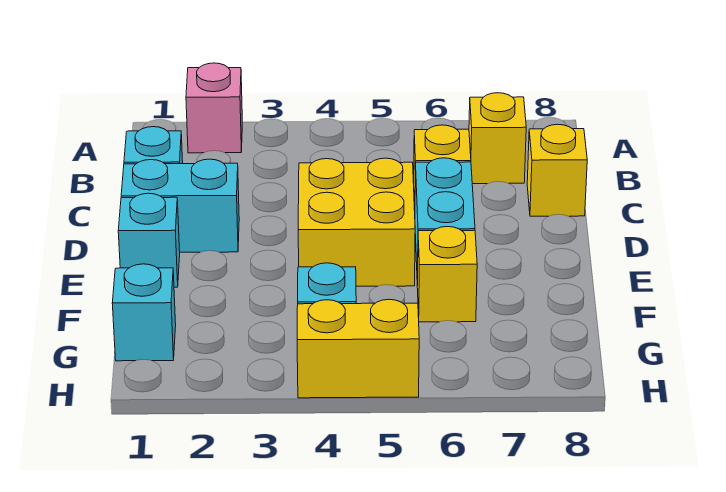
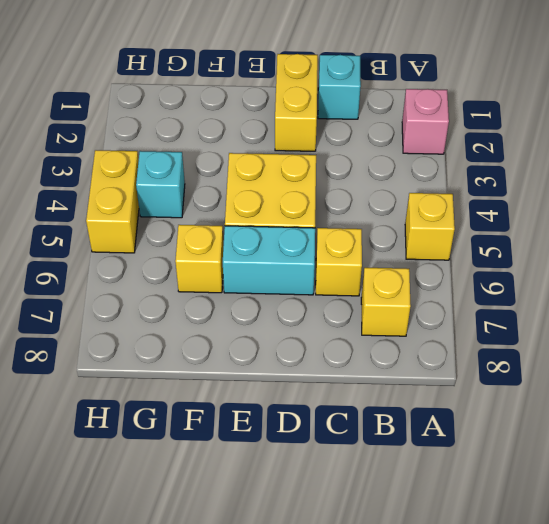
yellow brick C8 level 1 -> yellow brick A5 level 1
cyan brick D1:D2 level 1 -> yellow brick D1:D2 level 1
cyan brick E1 level 1 -> none
cyan brick G1 level 1 -> none

